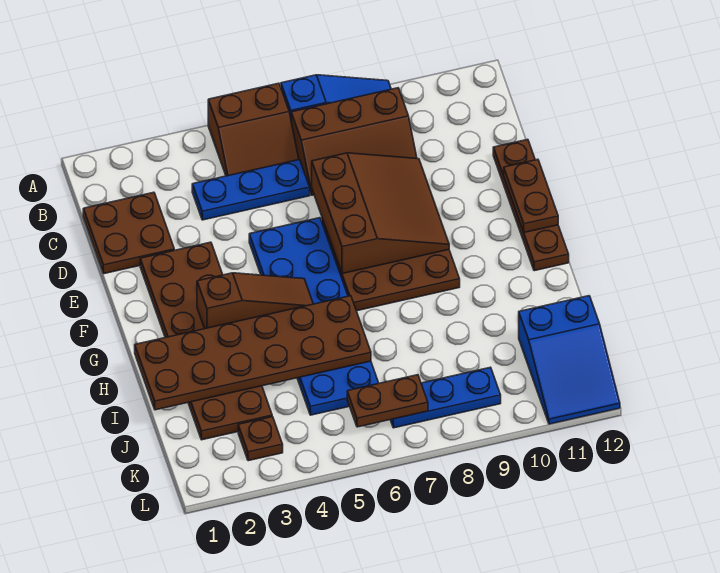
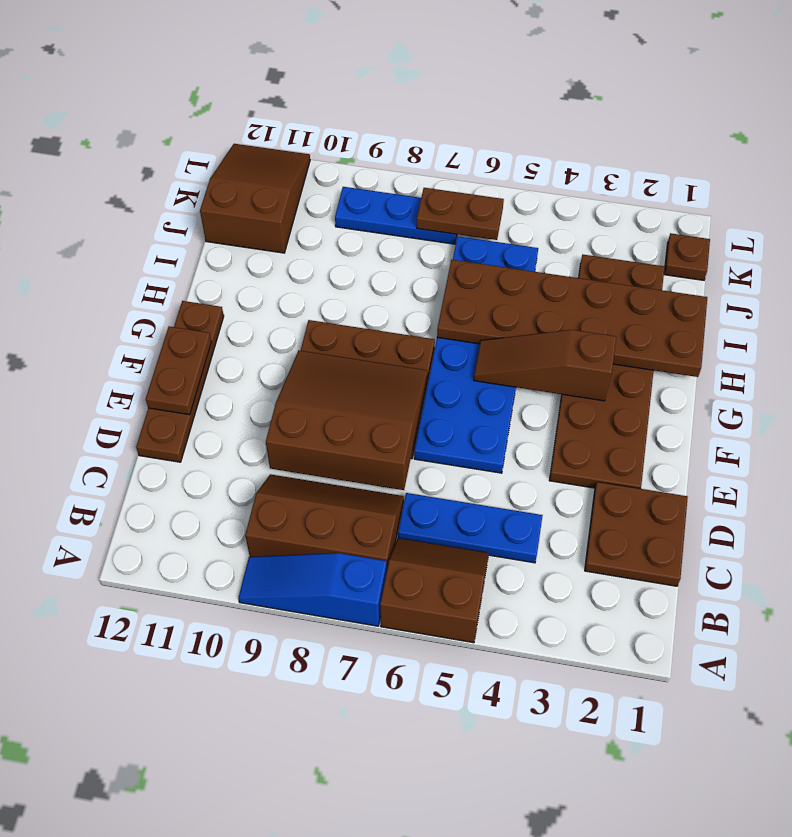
brown slope D7:F9 level 2 top 7 -> brown slope D7:F9 level 2 top D
blue slope J11:L12 level 1 top J -> brown slope J11:L12 level 1 top J
brown plate K3 level 1 -> brown plate K1 level 1

